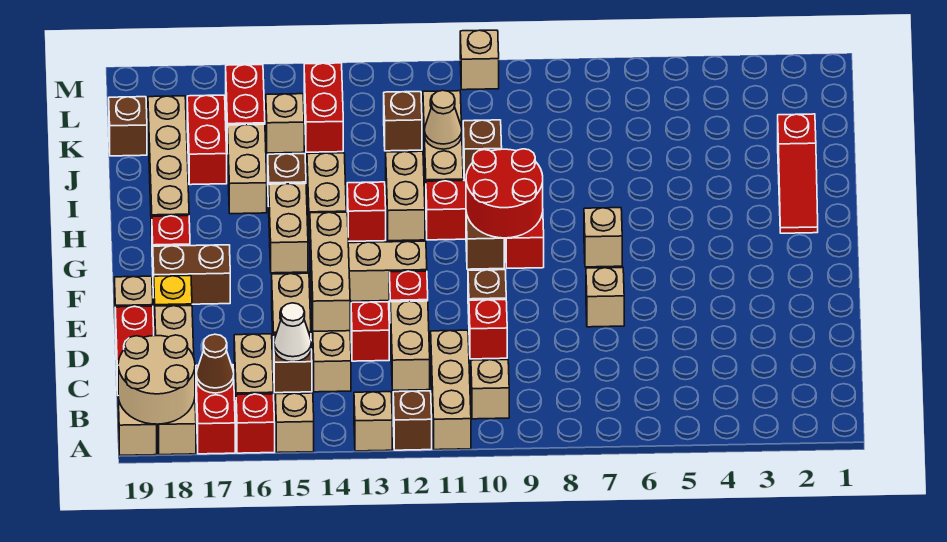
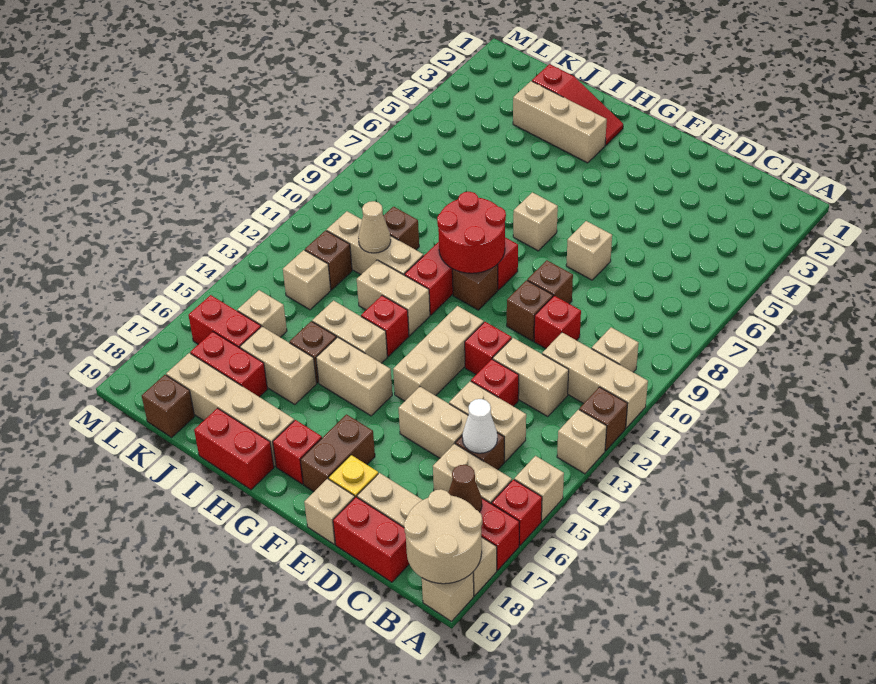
tan brick D14:F14 level 2 -> tan brick H3:J3 level 1
none -> brown brick E9 level 1
red brick K14:L14 level 1 -> red brick H19:I19 level 1
tan brick M10 level 1 -> tan brick K13 level 1

